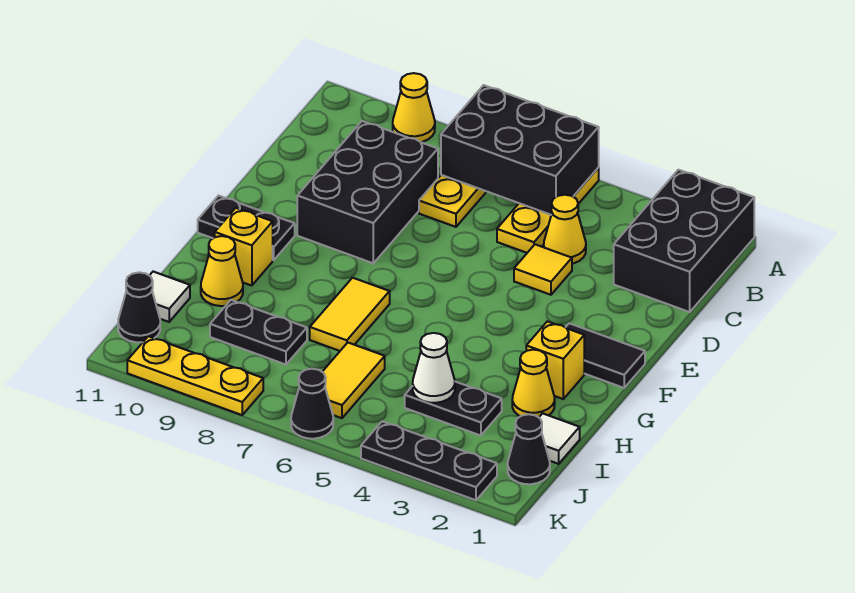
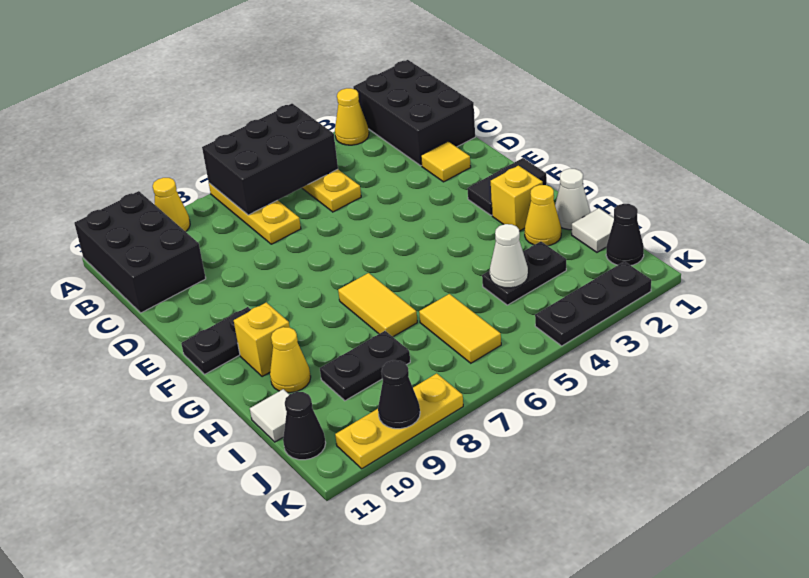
yellow cone C4 level 1 -> yellow cone A3 level 1
black brick C8:E9 level 1 -> black brick A10:C11 level 1
yellow tile D4 level 1 -> yellow tile D2 level 1
none -> white cone H1 level 1
black cone K6 level 1 -> black cone K9 level 2

